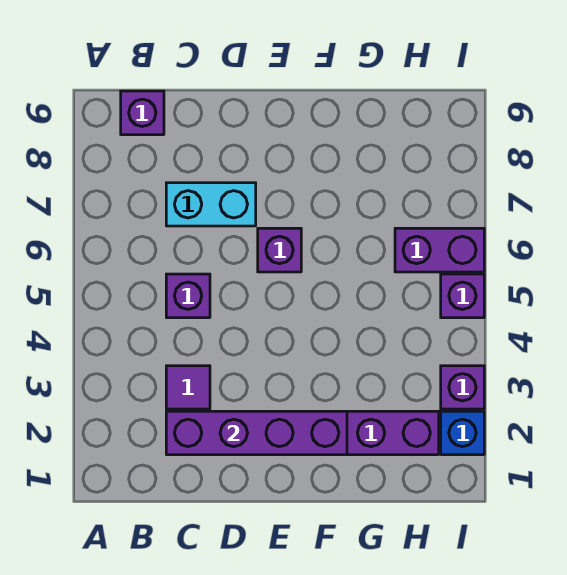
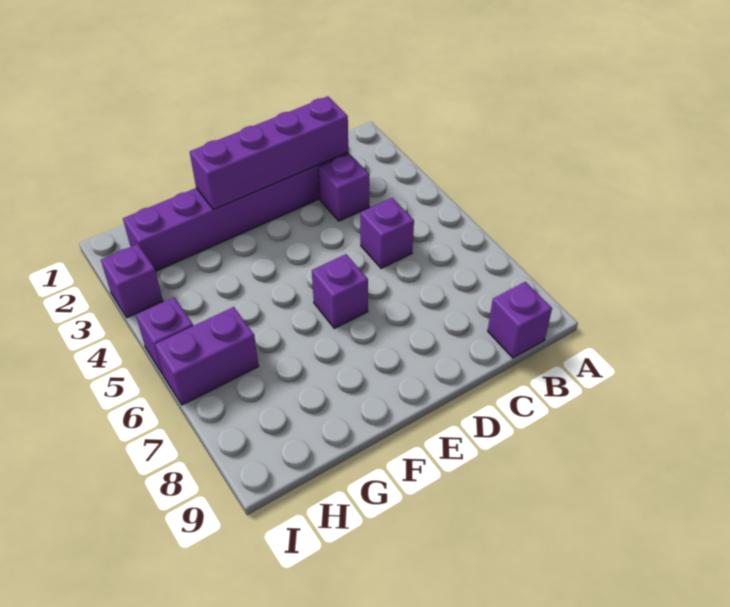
purple tile C3 level 1 -> purple brick C3 level 1
cyan brick C7:D7 level 1 -> none
blue brick I2 level 1 -> none

